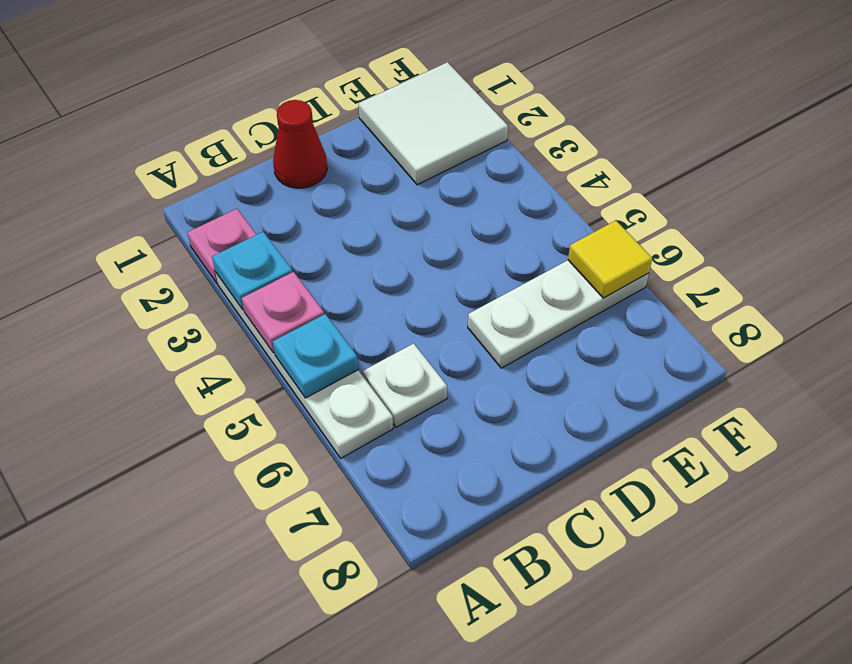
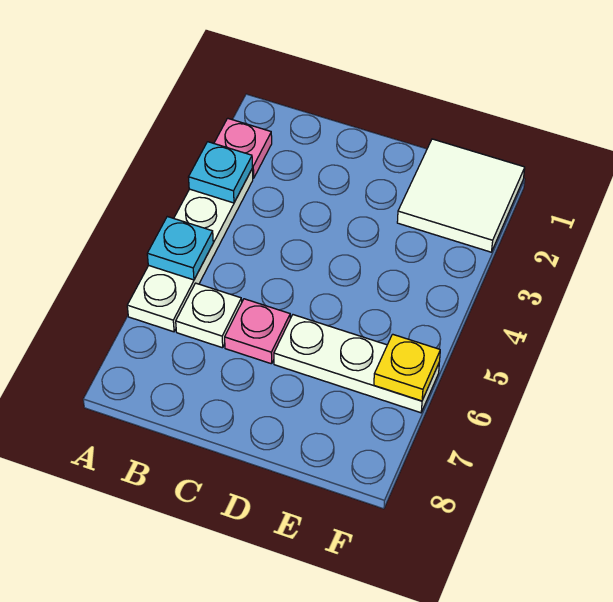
pink plate A4 level 2 -> pink plate C6 level 1
red cone C1 level 1 -> none
yellow tile F6 level 2 -> yellow plate F6 level 2

